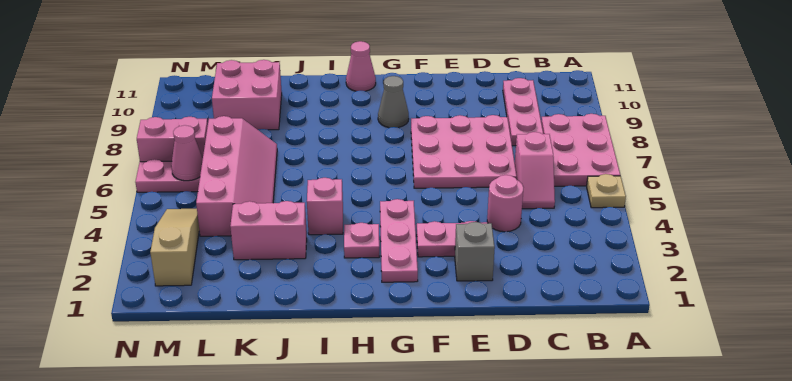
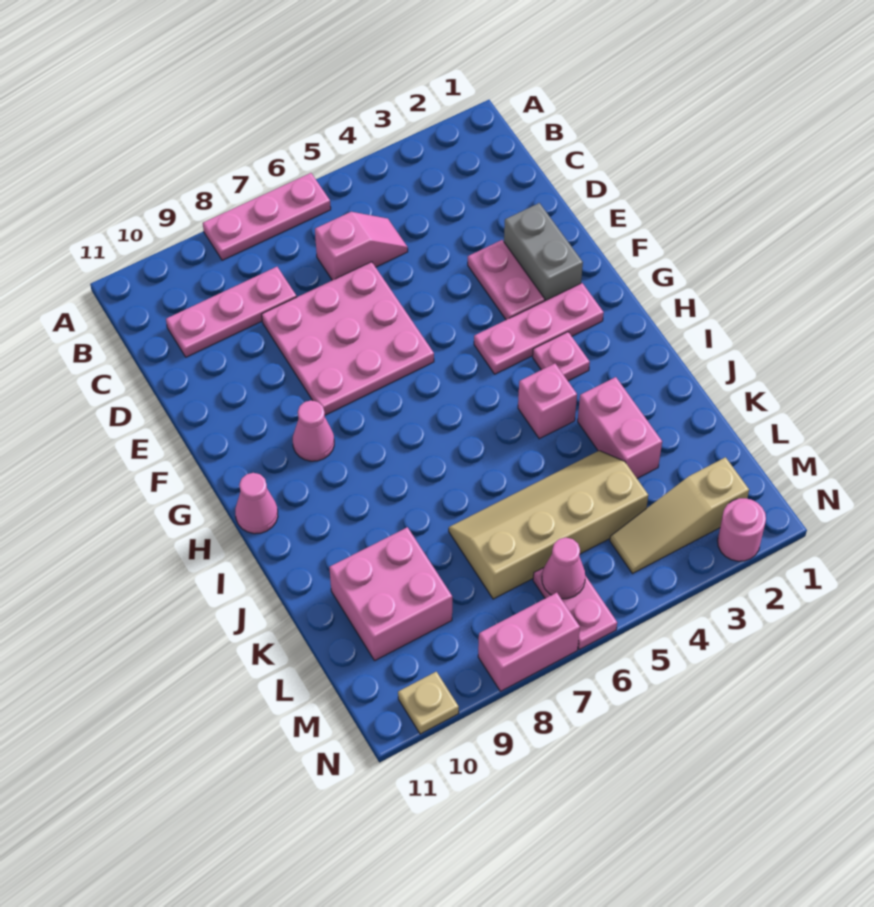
tan plate A5 level 1 -> tan plate N10 level 1
pink plate A6:B8 level 1 -> pink plate A6:A8 level 1
pink round brick D4 level 1 -> pink round brick N2 level 1
grey brick E2 level 1 -> grey brick E2:F2 level 1
grey cone G9 level 1 -> pink cone G9 level 1
pink slope K4:L7 level 1 top L -> tan slope K4:L7 level 1 top L
pink brick M7:N7 level 1 -> pink brick N7:N8 level 1

